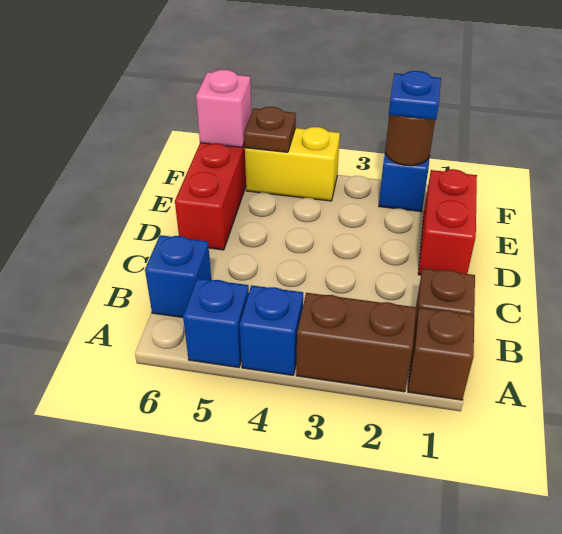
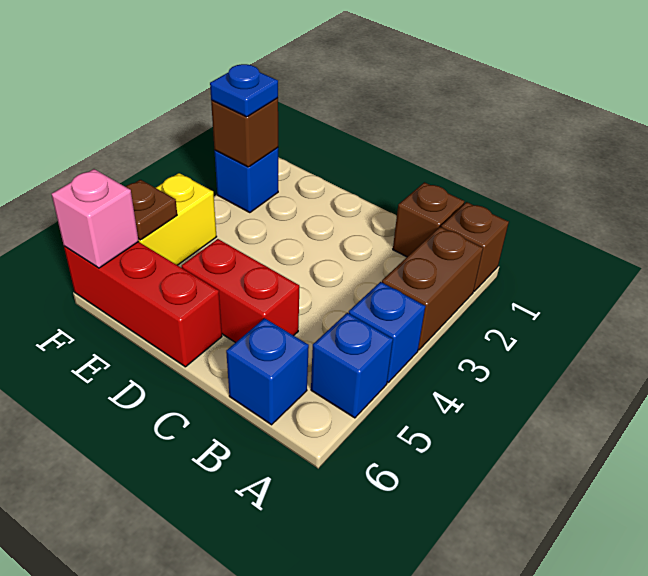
red brick D1:E1 level 1 -> red brick C5:D5 level 1
brown round brick F2 level 2 -> brown brick F2 level 2

